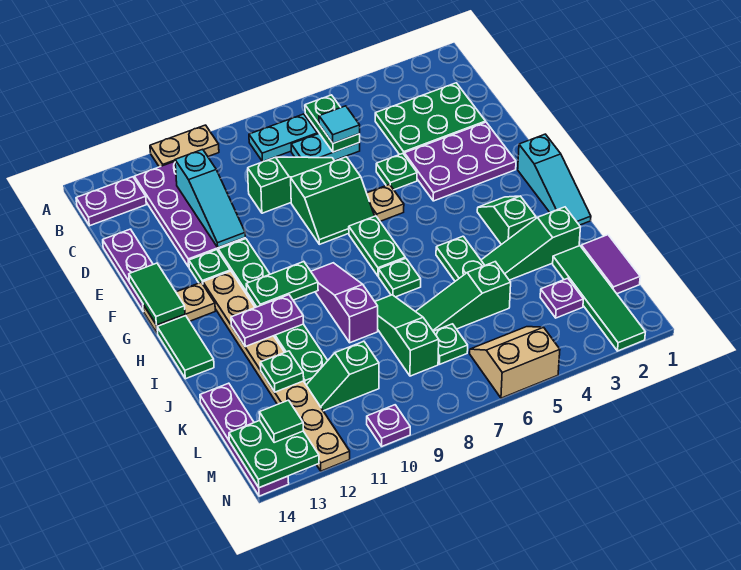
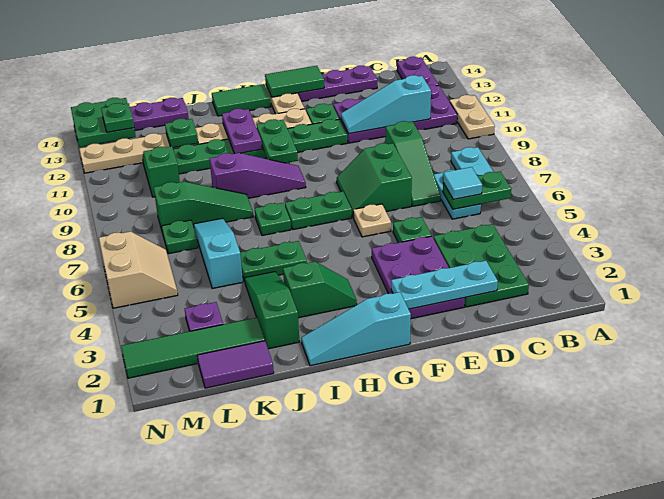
none -> cyan plate D2:F2 level 2
green slope K5:K7 level 1 top 5 -> cyan slope K5:K7 level 1 top 5
green tile M13 level 3 -> green plate M13 level 3
purple plate N10 level 1 -> none

